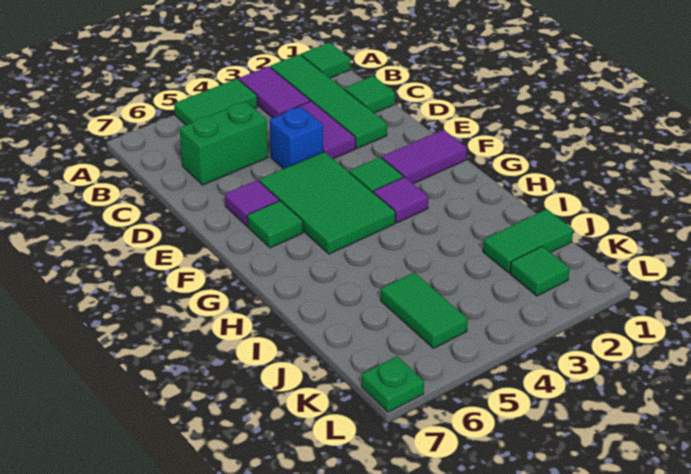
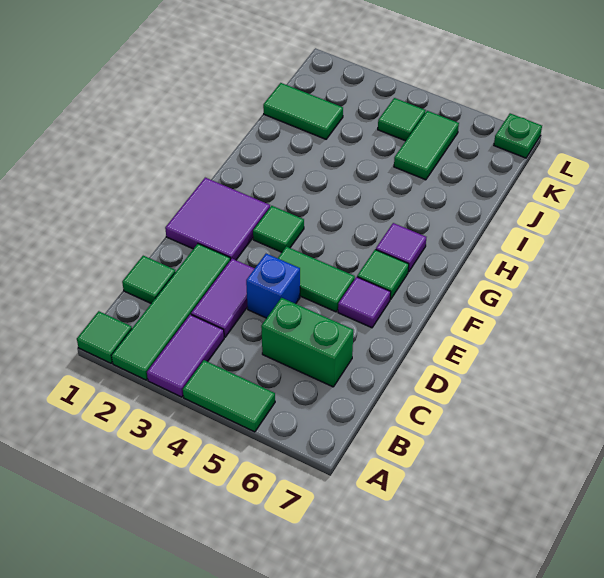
green tile E4:G5 level 1 -> green tile E4:E5 level 1
purple tile F1:F2 level 1 -> purple tile E1:F2 level 1
purple tile G3 level 1 -> purple tile G6 level 1
green tile K2 level 1 -> green tile K4 level 1

